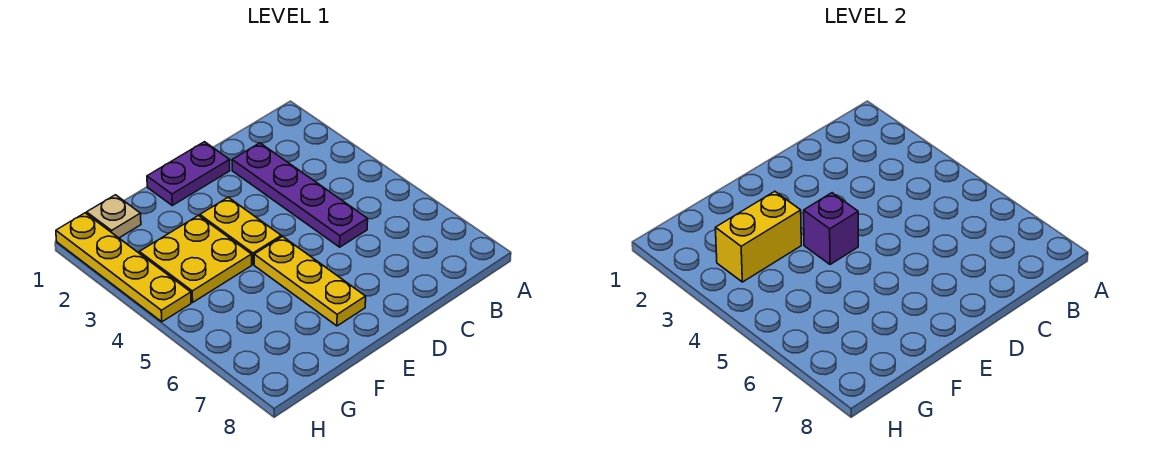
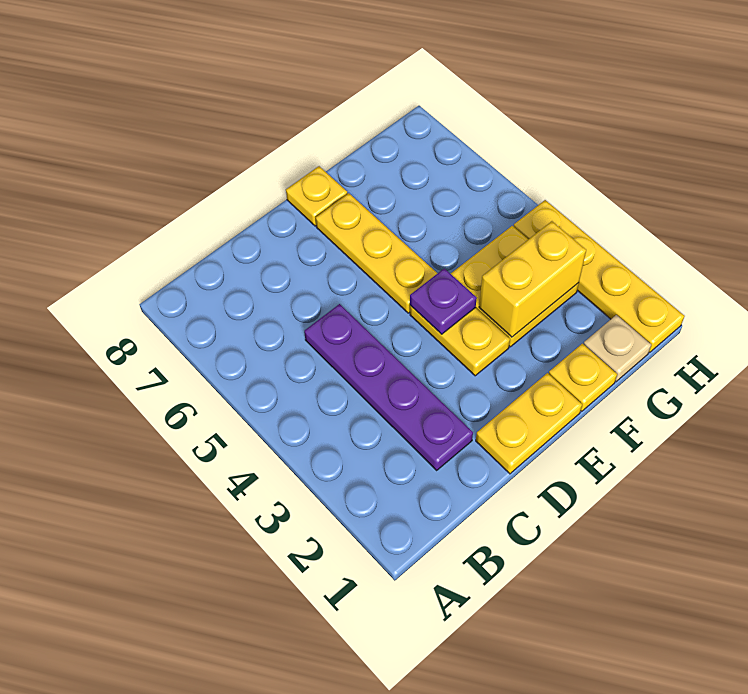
purple plate D1:E1 level 1 -> yellow plate D1:E1 level 1
purple brick E4 level 2 -> purple plate E4 level 2
none -> yellow plate E8 level 1
none -> yellow plate F1 level 1

